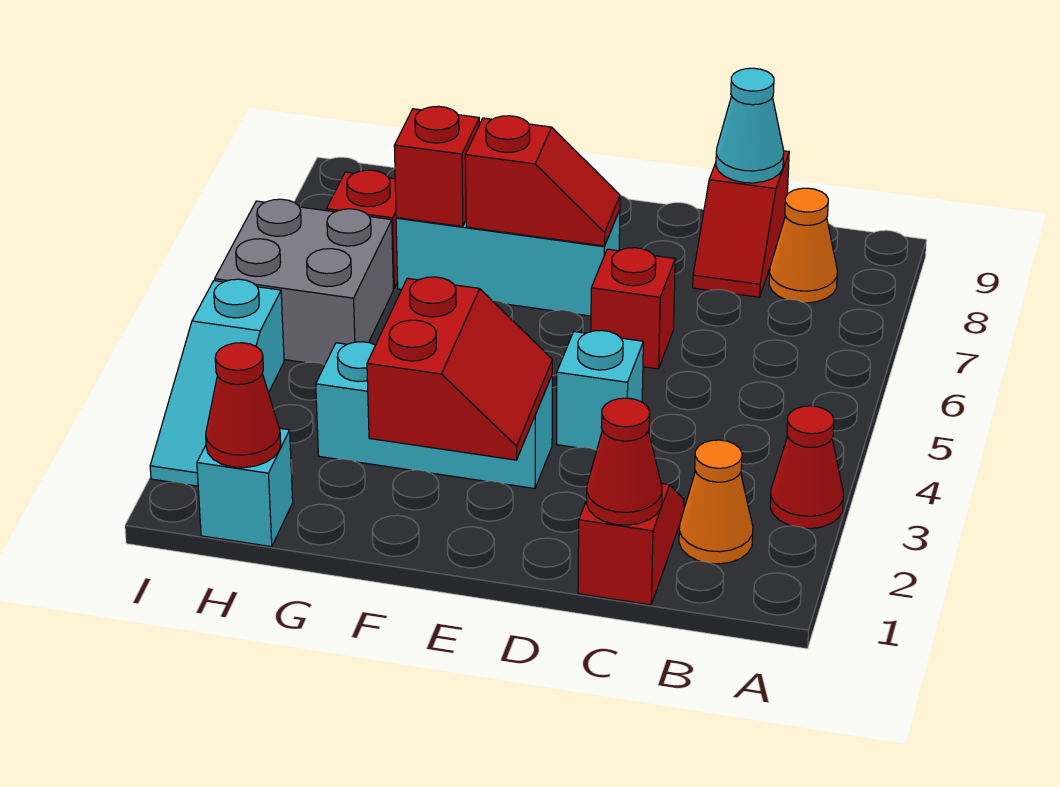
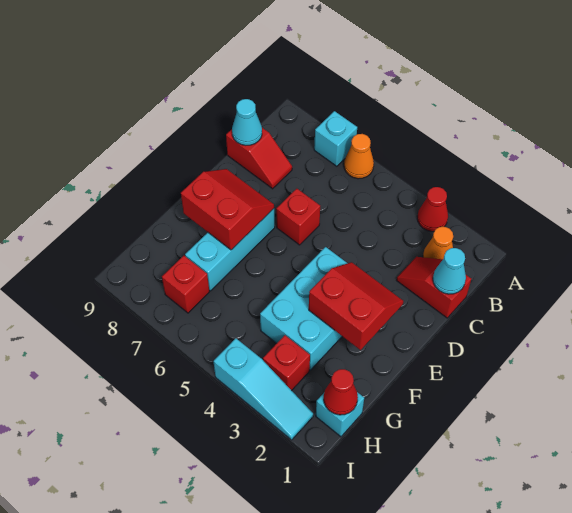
orange cone B8 level 1 -> orange cone A6 level 1
red cone C1 level 2 -> cyan cone C1 level 2
cyan brick D4 level 1 -> cyan brick A7 level 1
cyan brick E3:G3 level 1 -> cyan brick E3:G4 level 1
red slope E7:F7 level 2 top F -> red slope E7:F8 level 2 top F
red brick G7 level 2 -> red brick H3 level 1
grey brick H5:I6 level 1 -> none

